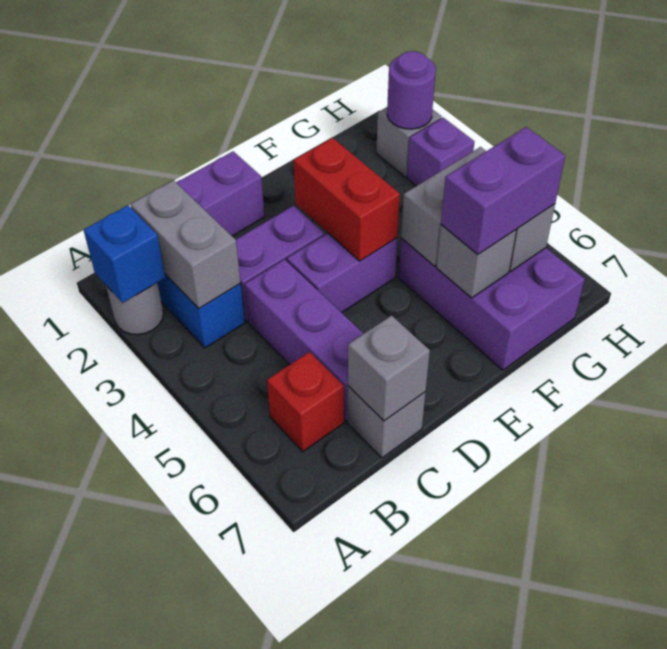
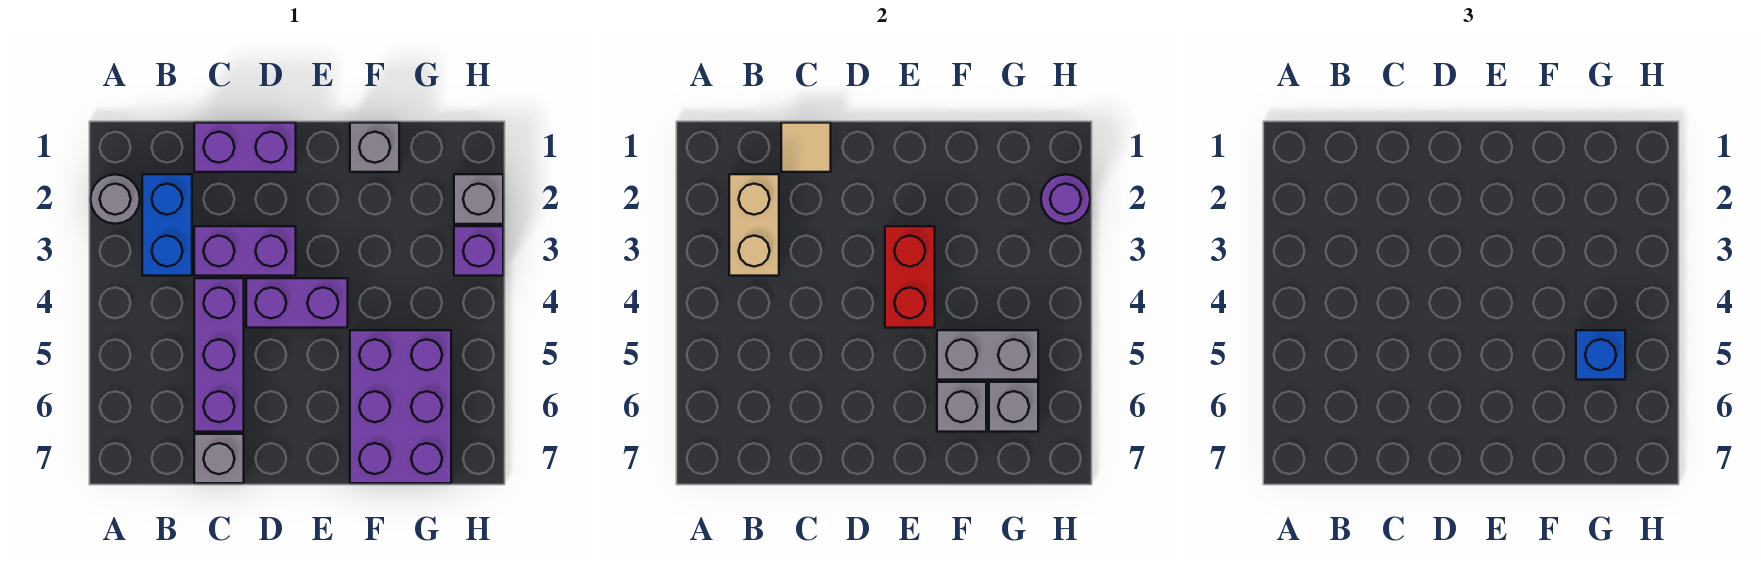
blue brick A2 level 2 -> blue brick G5 level 3
grey brick B2:B3 level 2 -> tan brick B2:B3 level 2
red brick B6 level 1 -> none
none -> tan tile C1 level 2
grey brick C7 level 2 -> grey brick F1 level 1
purple brick F6:G6 level 3 -> none

